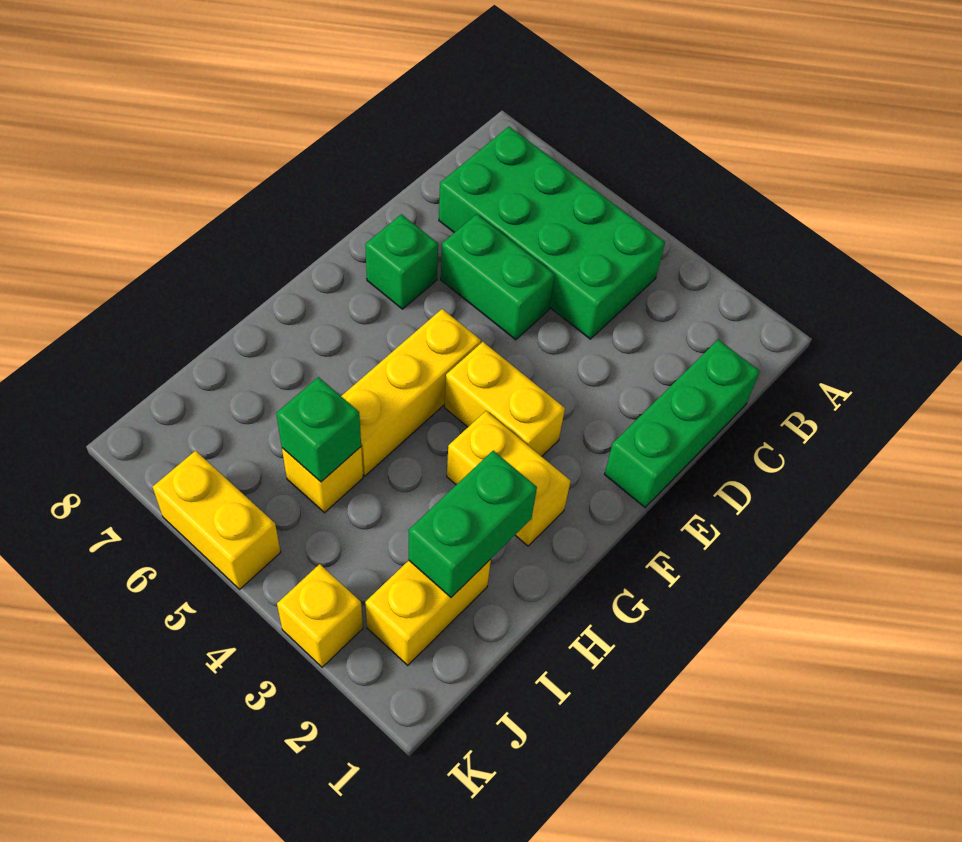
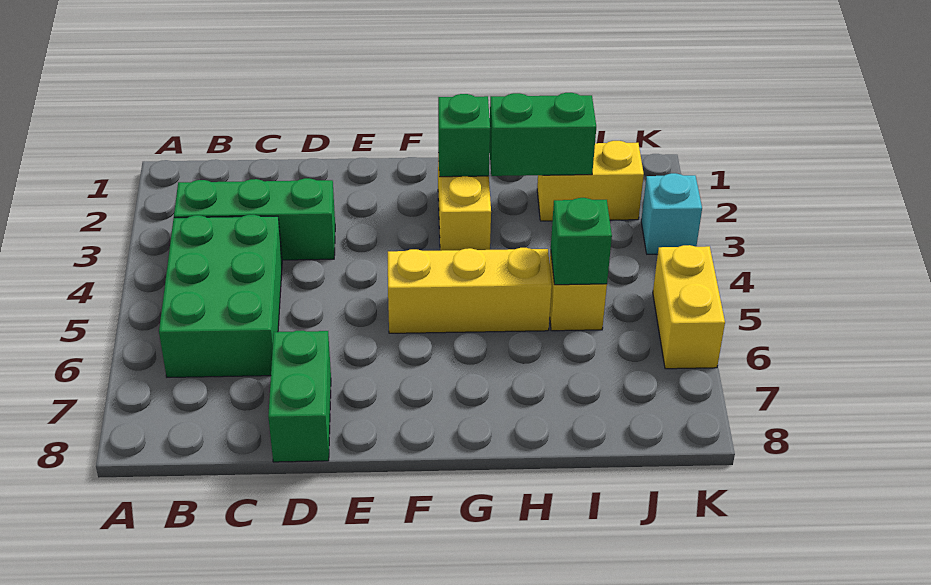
green brick B4:C7 level 1 -> green brick B4:C6 level 1
green brick C1:E1 level 1 -> green brick B3:D3 level 1
green brick D5:D6 level 1 -> green brick D7:D8 level 1
green brick E7 level 1 -> green brick G2 level 2
yellow brick F3:F4 level 1 -> none
yellow brick K3 level 1 -> cyan brick K3 level 1

